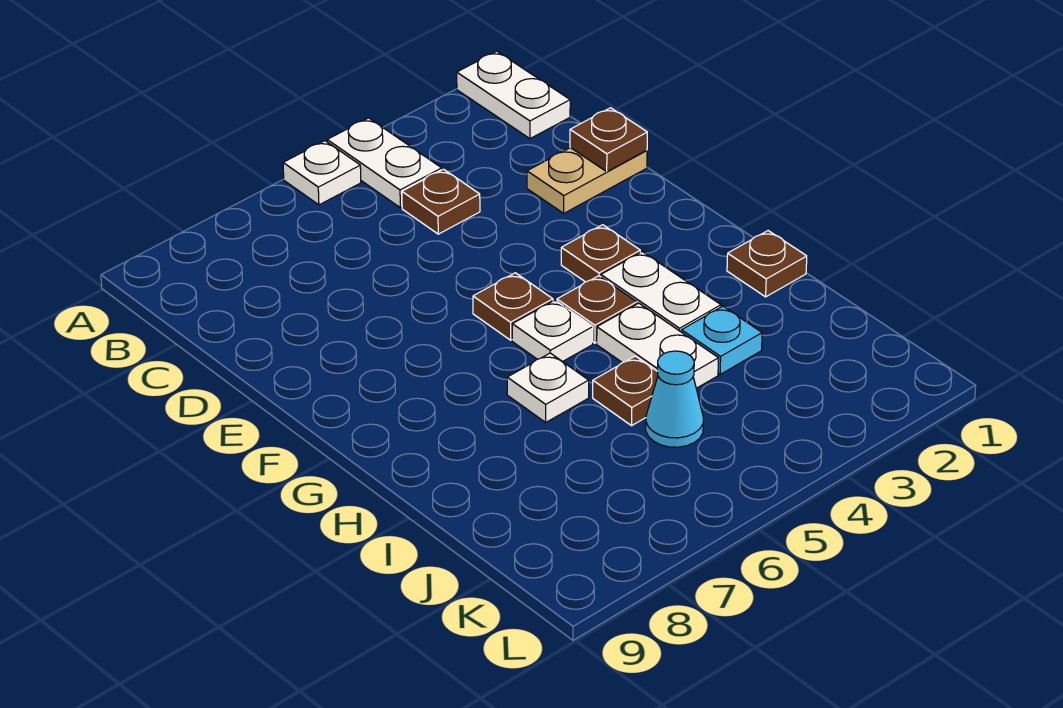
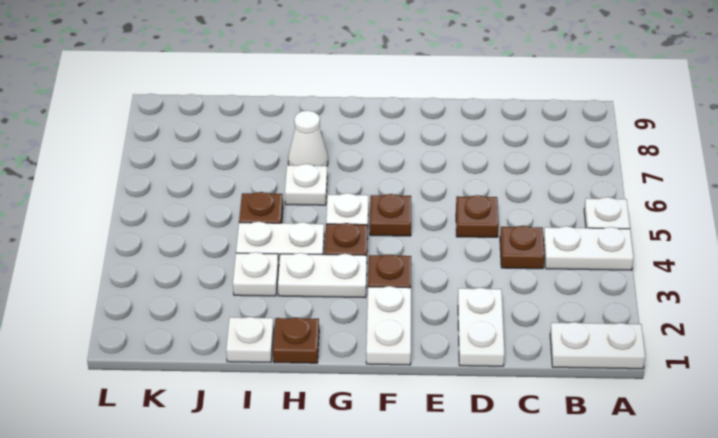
tan plate D1:D2 level 1 -> white plate D1:D2 level 1
brown plate D1 level 2 -> brown plate D5 level 1
none -> white plate F1:F2 level 1
none -> white cone H7 level 1
none -> white plate I1 level 1
cyan plate I3 level 1 -> white plate I3 level 1
cyan cone J5 level 1 -> none

